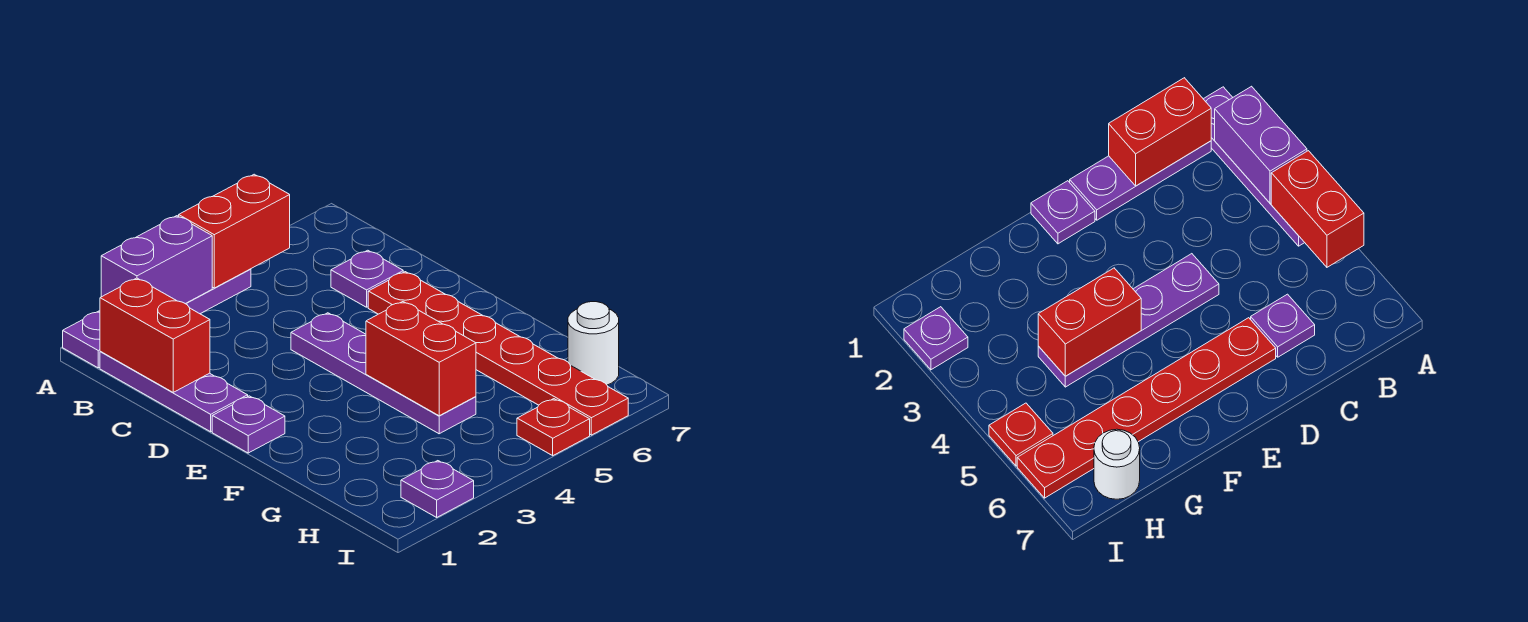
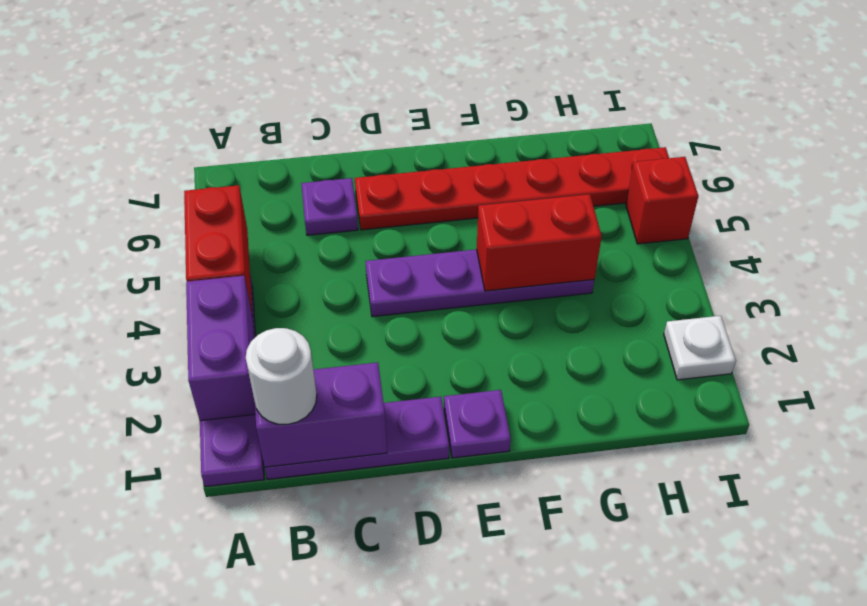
red brick B1:C1 level 2 -> purple brick B1:C1 level 2
white round brick H7 level 1 -> white round brick B1 level 3
purple plate I2 level 1 -> white plate I2 level 1
red plate I5 level 1 -> red brick I5 level 1

